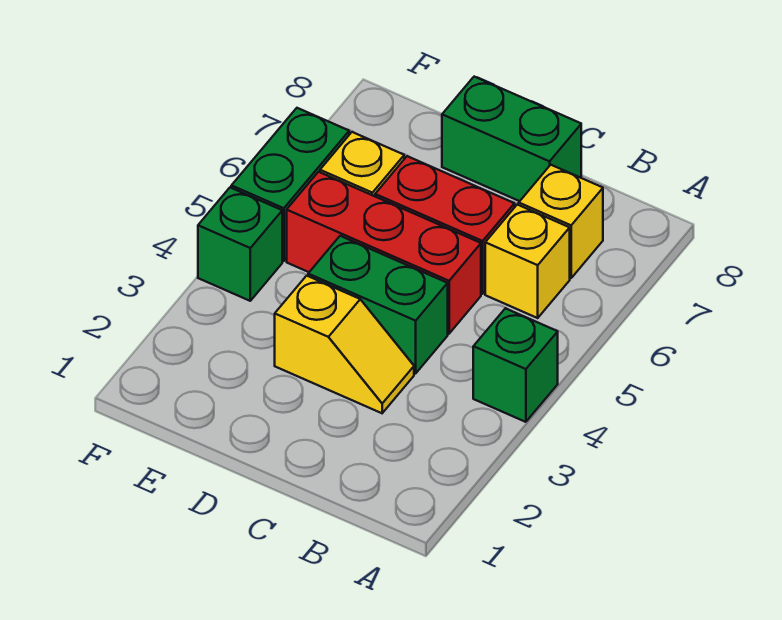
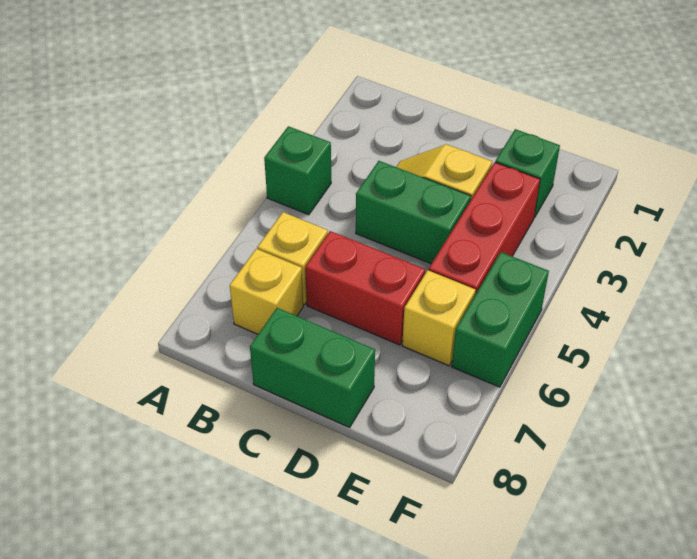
red brick C5:E5 level 1 -> red brick E3:E5 level 1
green brick F4 level 1 -> green brick E2 level 1

